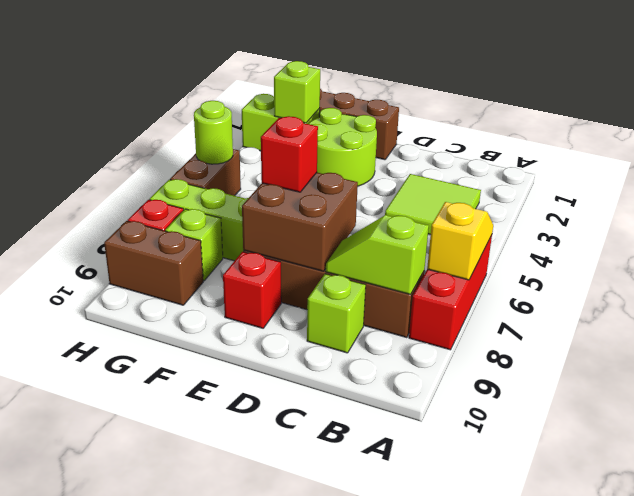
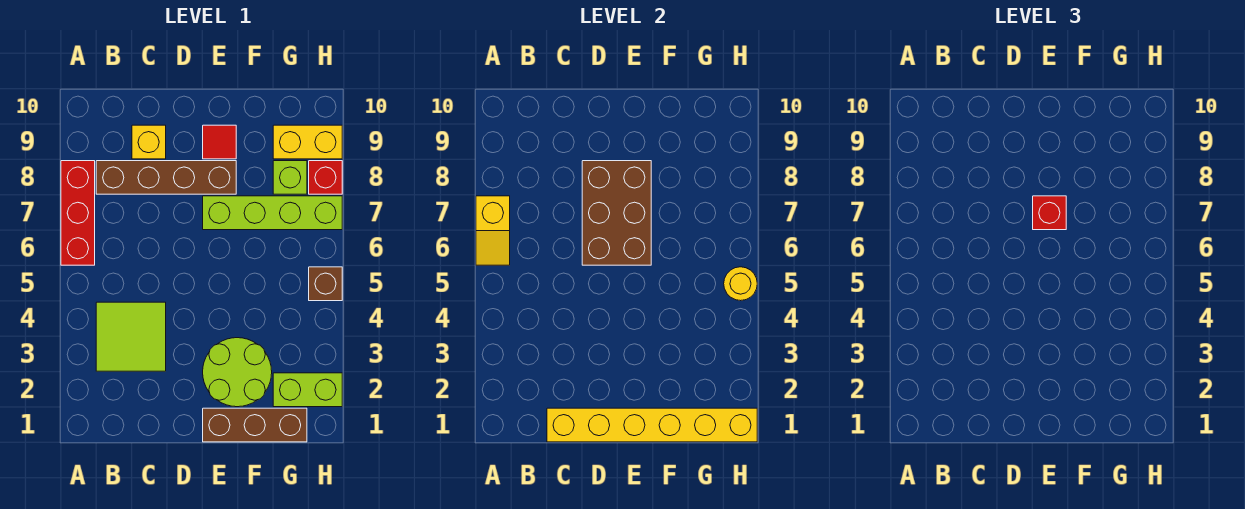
lime slope B8:C8 level 2 top B -> none
none -> yellow brick C1:H1 level 2
lime brick C9 level 1 -> yellow brick C9 level 1
brown brick D7:E8 level 2 -> brown brick D6:E8 level 2
red brick E9 level 1 -> red tile E9 level 1
lime brick G2 level 2 -> none
brown brick G9:H9 level 1 -> yellow brick G9:H9 level 1
brown brick H5:H6 level 1 -> brown brick H5 level 1
lime round brick H5 level 2 -> yellow round brick H5 level 2

